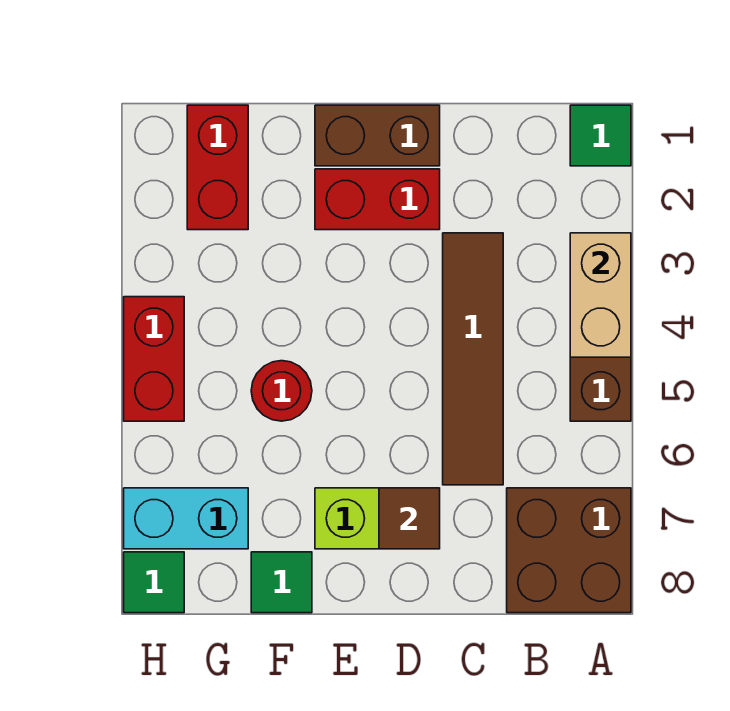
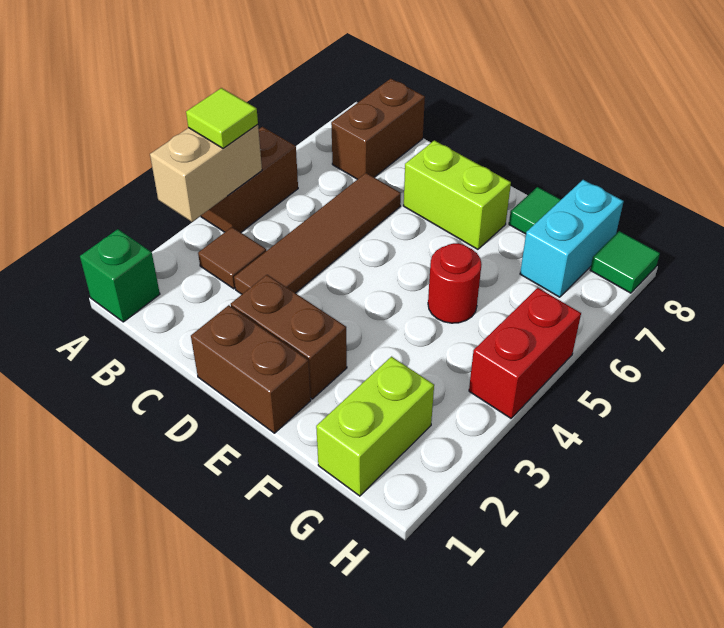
green tile A1 level 1 -> green brick A1 level 1
none -> lime tile A4 level 3
brown brick A7:B8 level 1 -> brown brick B7:B8 level 1
red brick D2:E2 level 1 -> brown brick D2:E2 level 1
brown tile D7 level 2 -> brown tile B3 level 1
red brick G1:G2 level 1 -> lime brick G1:G2 level 1
cyan brick G7:H7 level 1 -> cyan brick G7:G8 level 1

